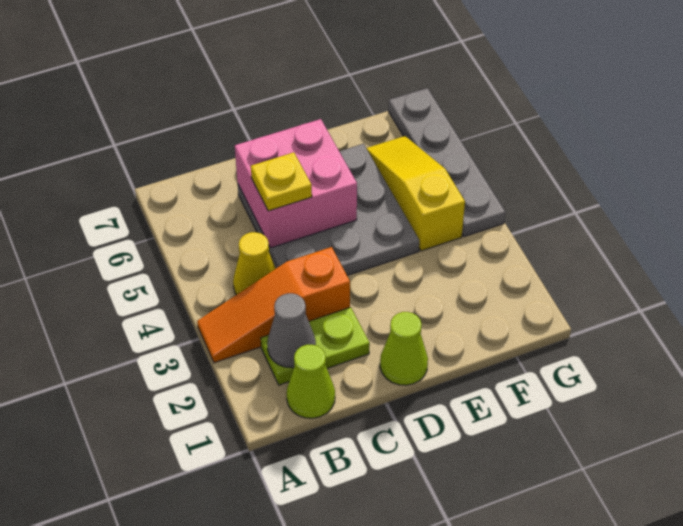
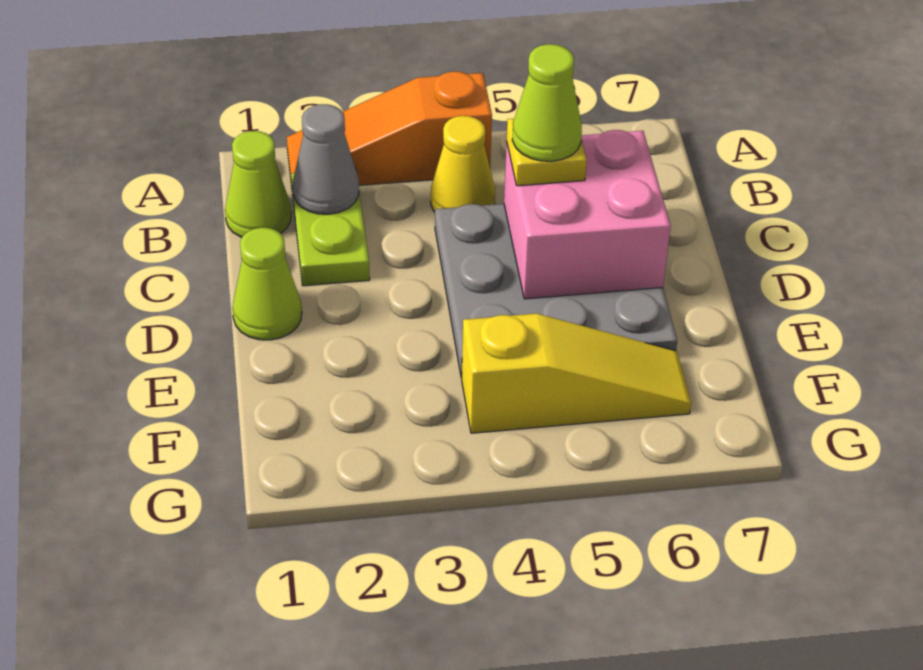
orange slope A3:C3 level 1 top C -> orange slope A2:A4 level 1 top 4
none -> lime cone C5 level 4
grey plate G4:G7 level 1 -> none

